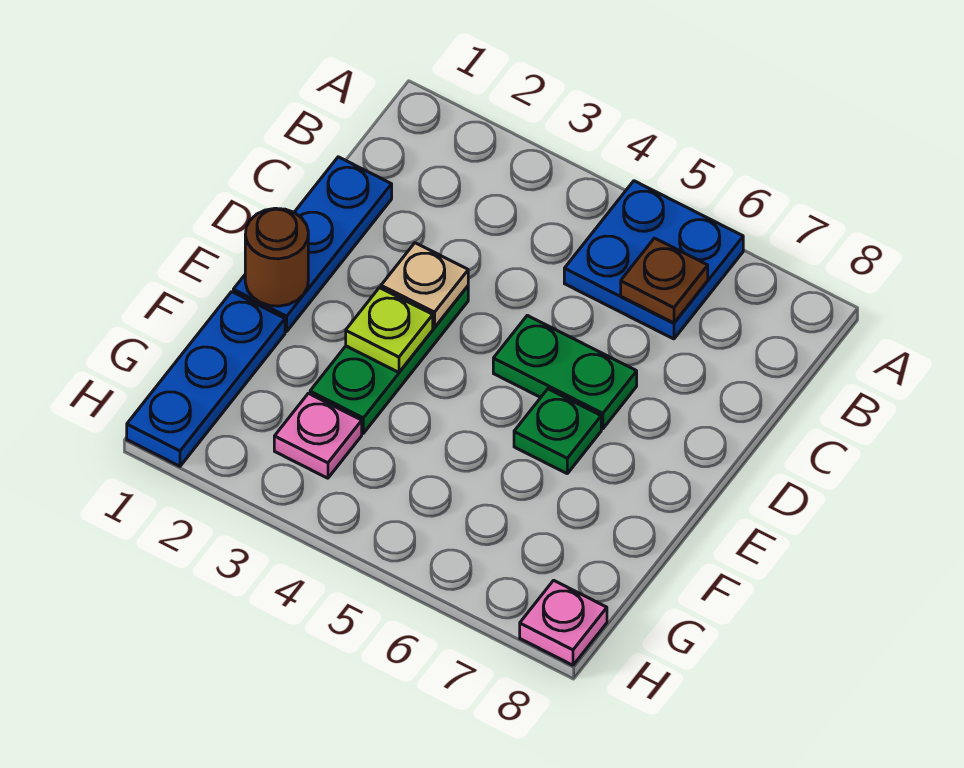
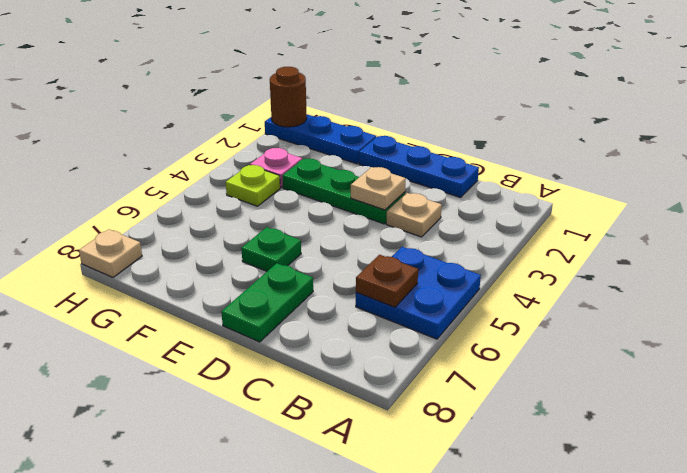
none -> tan plate C3 level 1
green plate D5:D6 level 1 -> green plate D7:D8 level 1
brown round brick E1 level 2 -> brown round brick H1 level 2
lime plate E3 level 2 -> lime plate G4 level 1
pink plate H8 level 1 -> tan plate H8 level 1

